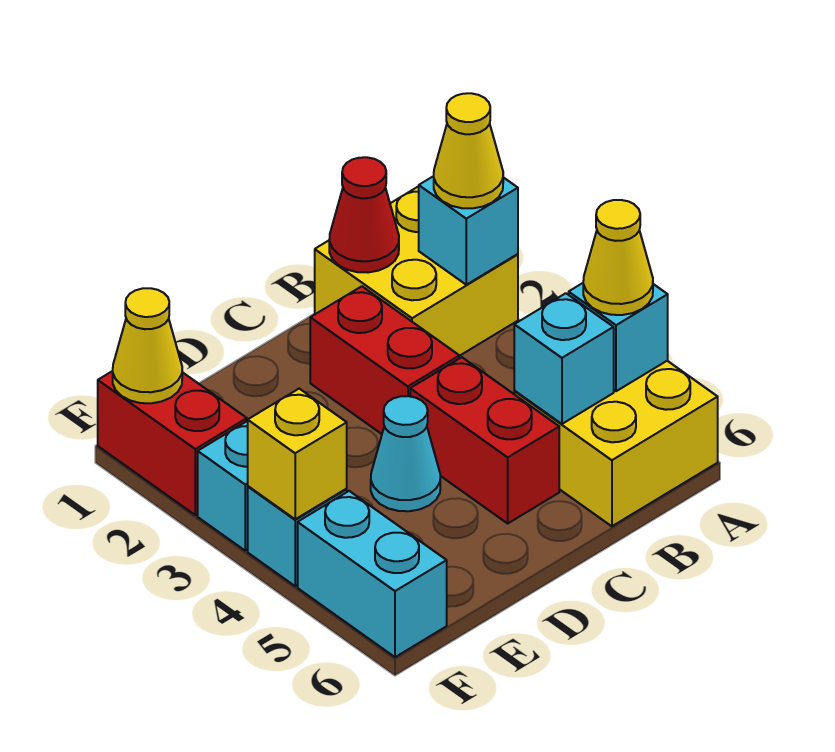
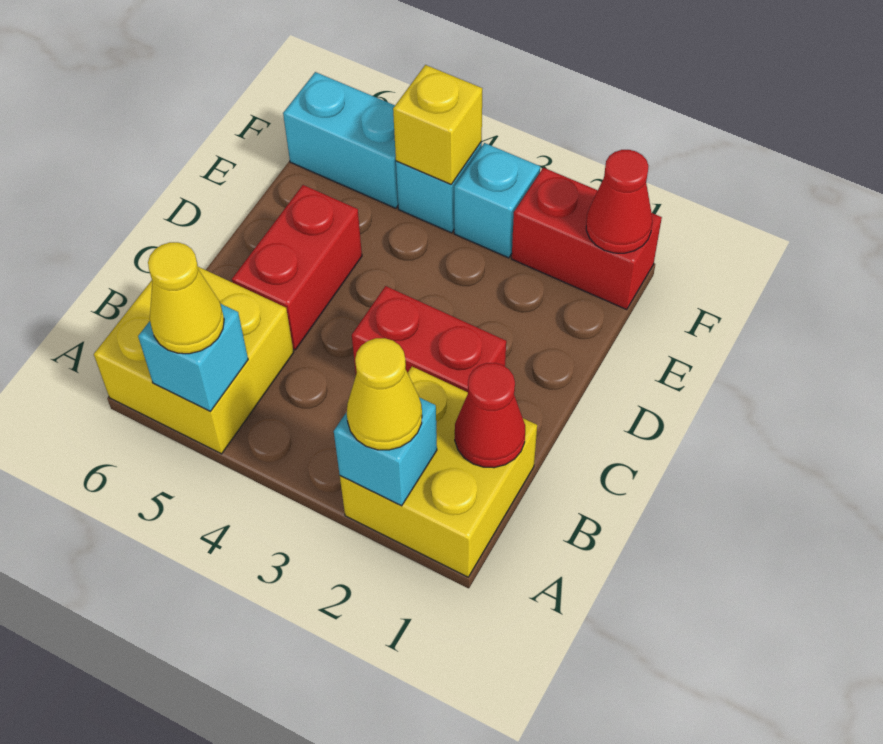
cyan brick B5 level 2 -> none
red brick C4:C5 level 1 -> red brick C5:D5 level 1
cyan cone D4 level 1 -> none
yellow cone F1 level 2 -> red cone F1 level 2

